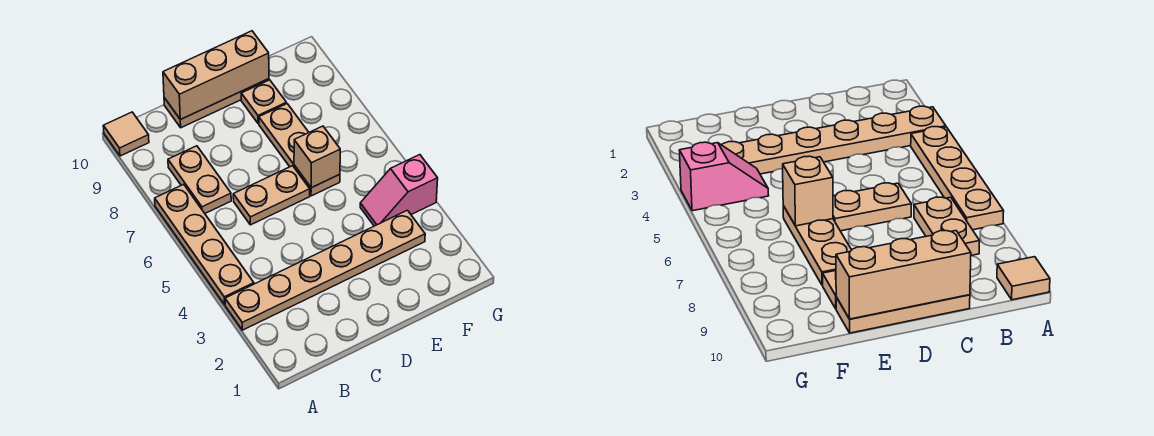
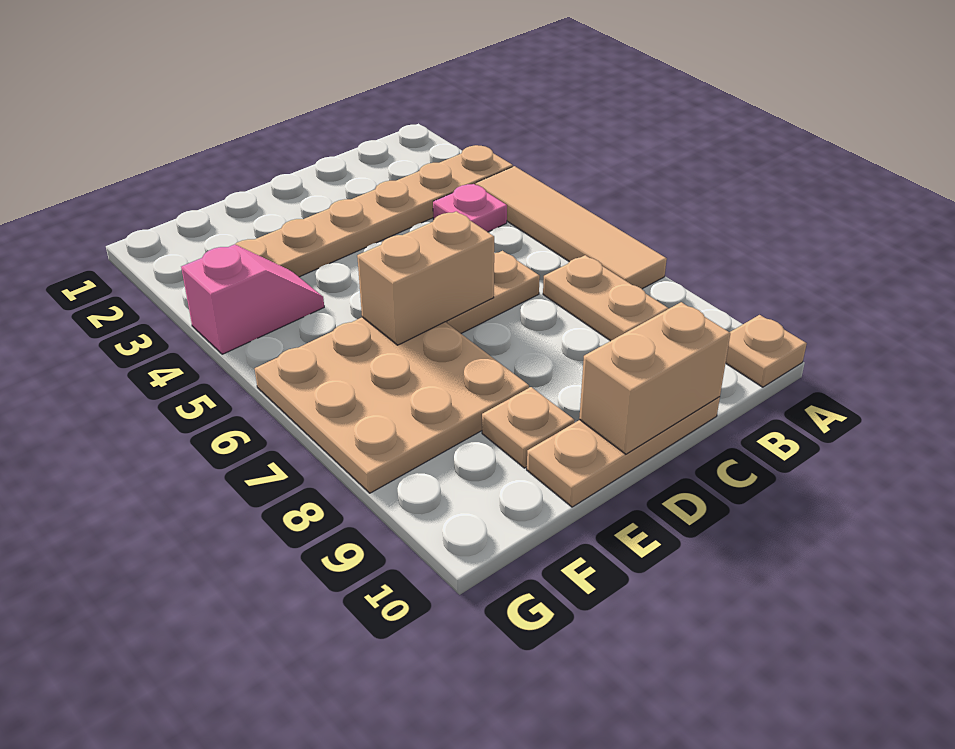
tan plate A4:A7 level 1 -> tan tile A4:A7 level 1
tan tile A10 level 1 -> tan plate A10 level 1
none -> pink plate B4 level 1
tan brick C10:E10 level 2 -> tan brick C10:D10 level 2
tan plate E6:E8 level 1 -> tan plate E6:G8 level 1
tan brick E6 level 2 -> tan brick D6:E6 level 2

